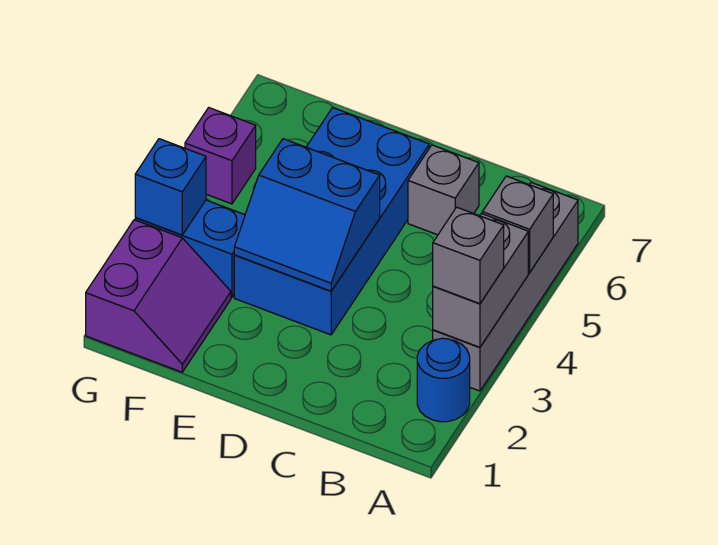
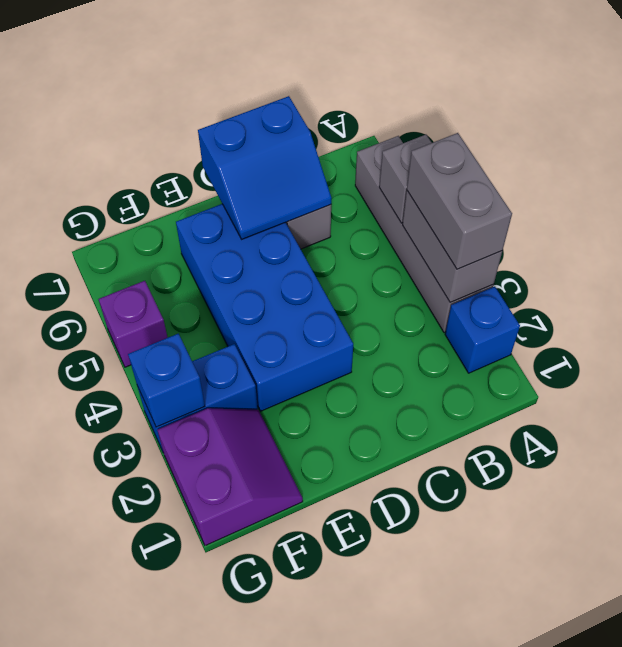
blue round brick A2 level 1 -> blue brick A2 level 1
grey brick A3 level 3 -> grey brick A3:A4 level 3
blue slope D3:E4 level 2 top 4 -> blue slope C6:D7 level 2 top 7

